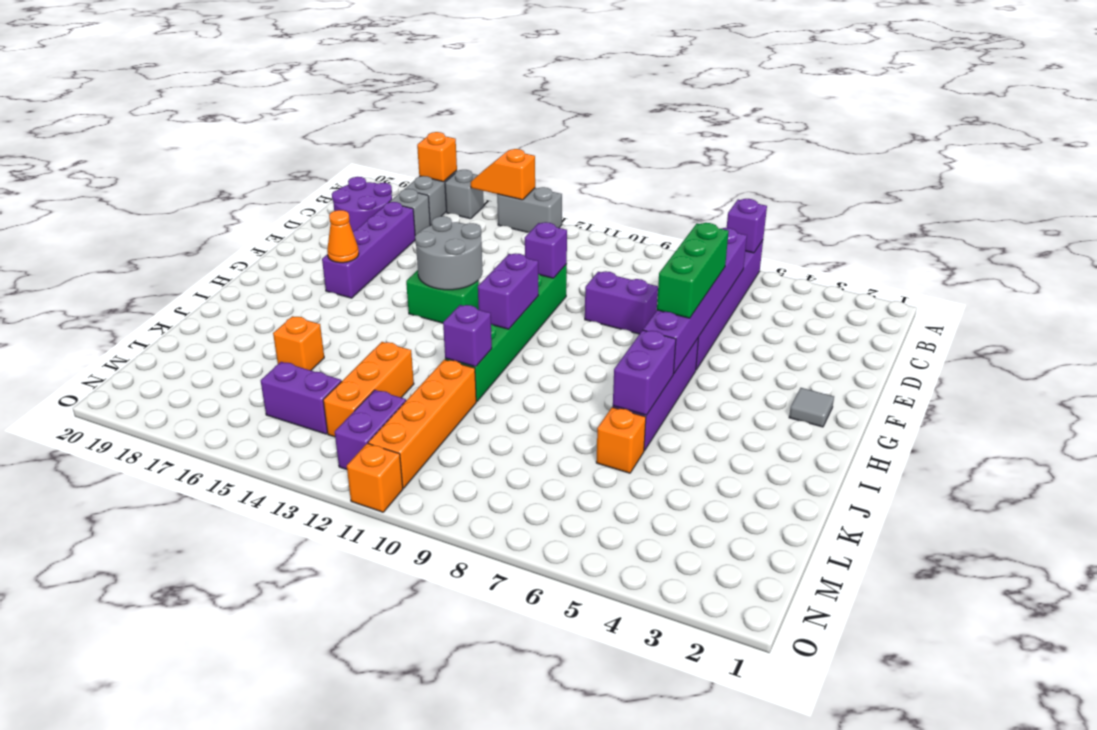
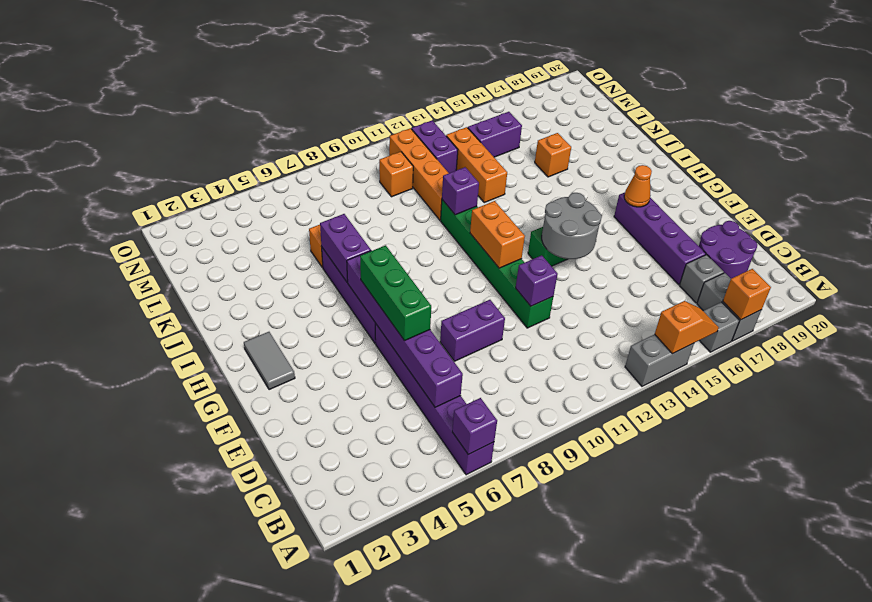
grey tile G2 level 1 -> grey tile G2:H2 level 1
purple brick G11:H11 level 2 -> orange brick G11:H11 level 2
orange brick O11 level 1 -> orange brick M10 level 1

